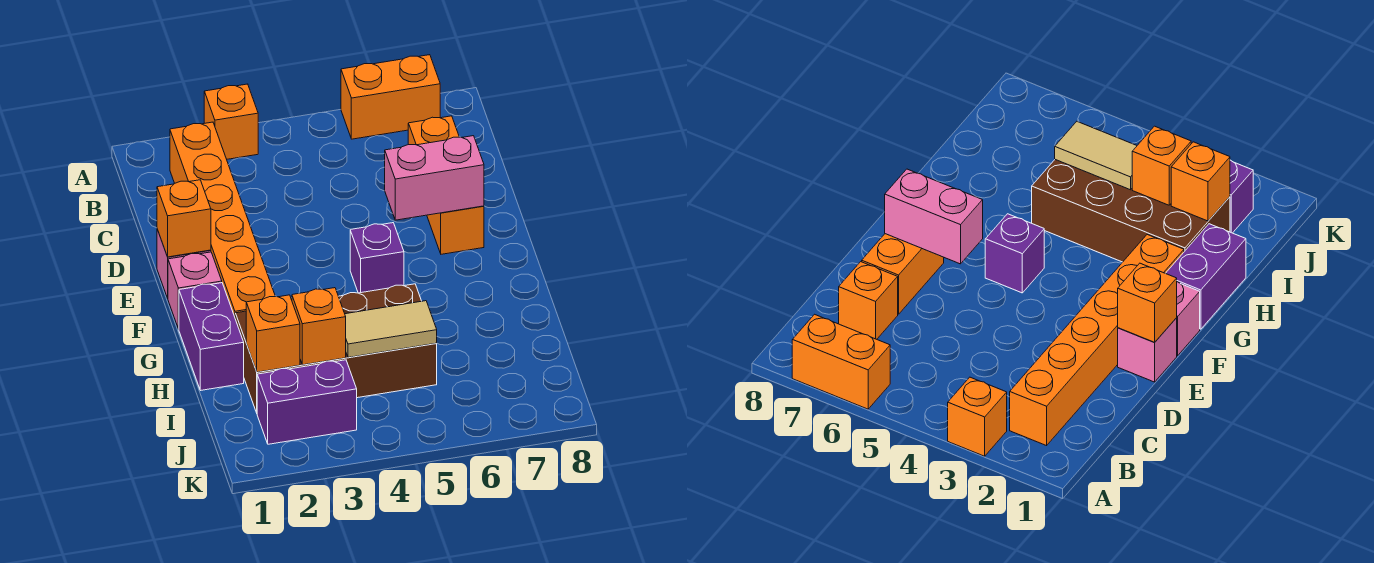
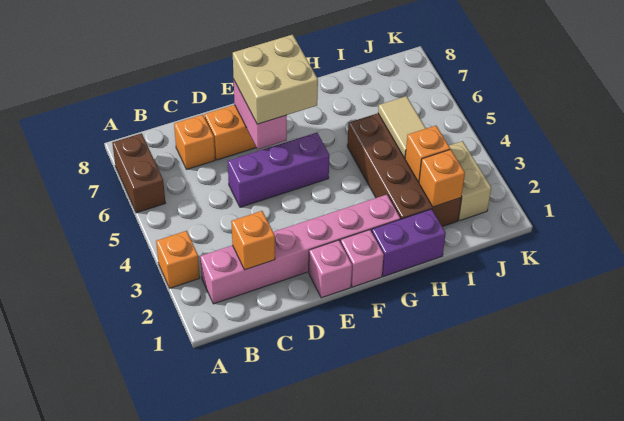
orange brick A6:A7 level 1 -> brown brick A6:A7 level 1
orange brick B2:G2 level 1 -> pink brick B2:G2 level 1
orange brick E1 level 2 -> orange brick C2 level 2
none -> tan brick E6:F7 level 3
purple brick F5 level 1 -> purple brick D5:F5 level 1
purple brick J2:J3 level 1 -> tan brick J2:J3 level 1

